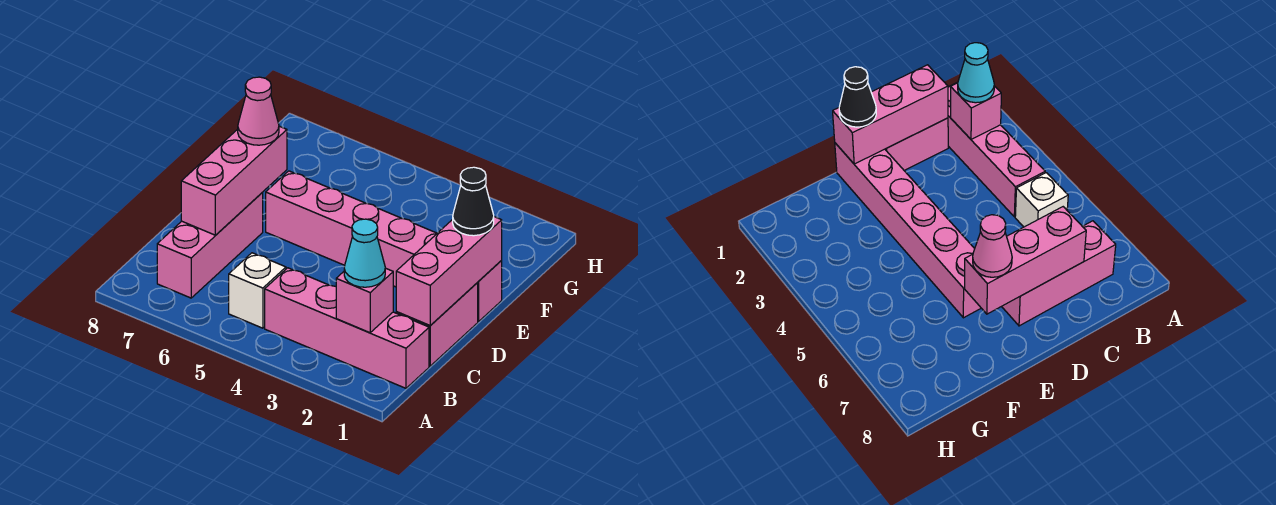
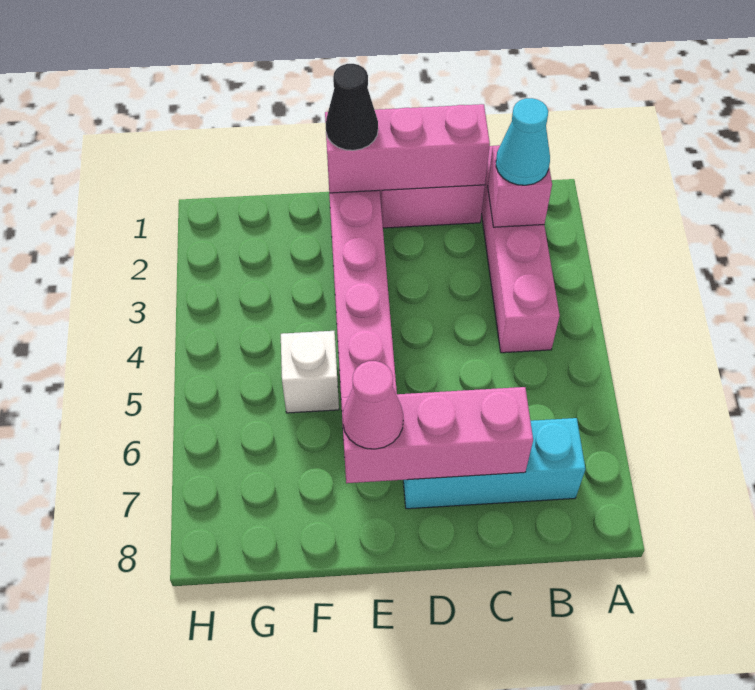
white brick B5 level 1 -> white brick F5 level 1
pink brick B7:D7 level 1 -> cyan brick B7:D7 level 1

